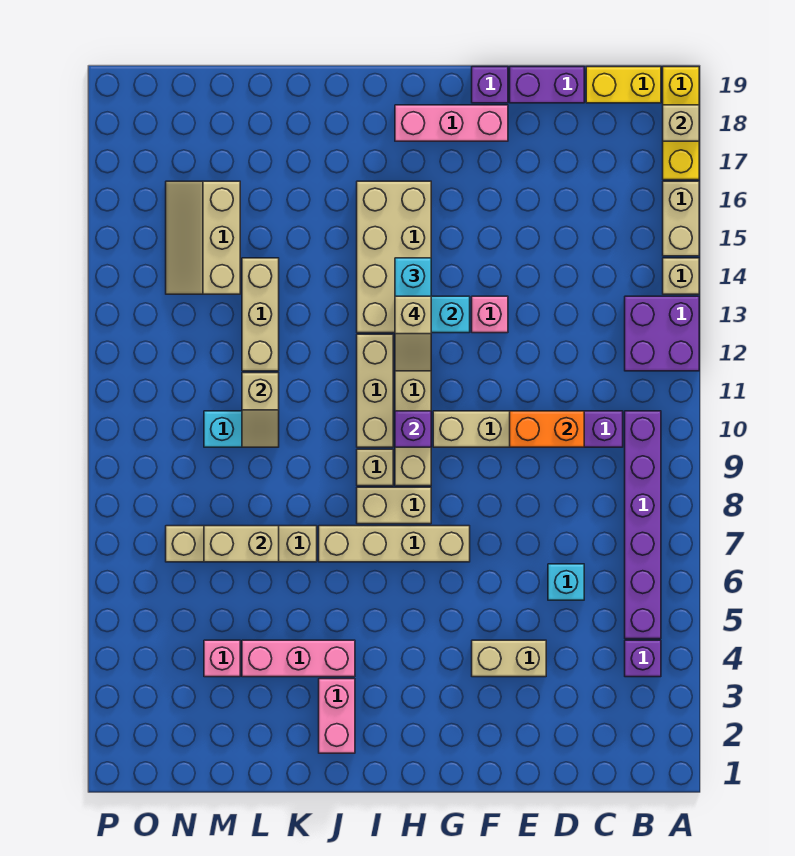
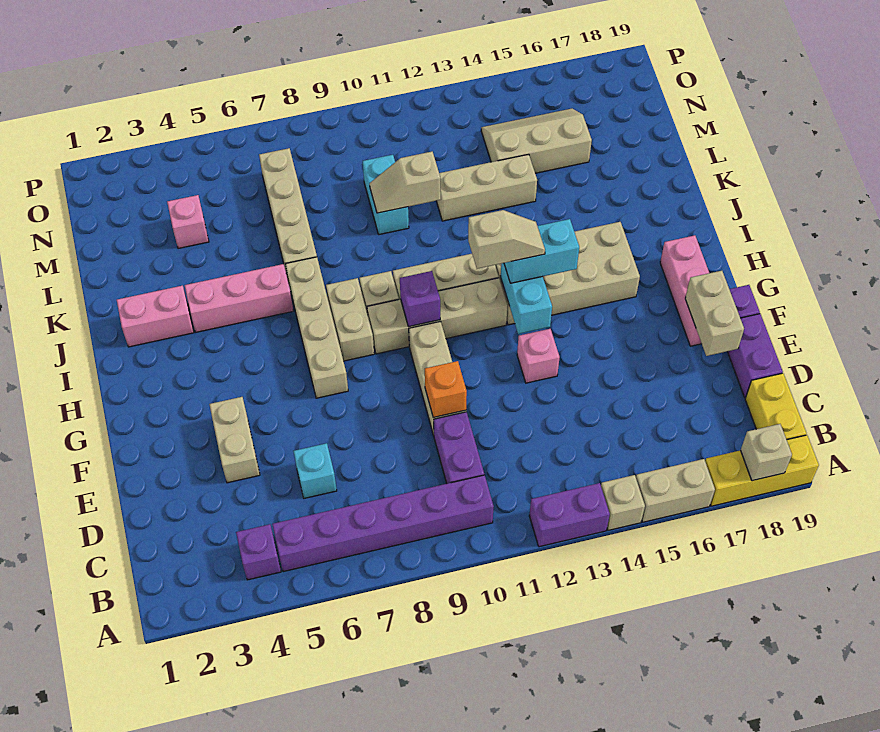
purple brick A12:B13 level 1 -> purple brick A12:A13 level 1
orange brick D10:E10 level 2 -> orange brick E10 level 2
tan slope H12:H13 level 4 top 13 -> tan slope H12:H13 level 4 top 12
pink brick J4:L4 level 1 -> pink brick J4:J6 level 1
tan brick L7:M7 level 2 -> tan brick E18:F18 level 2

